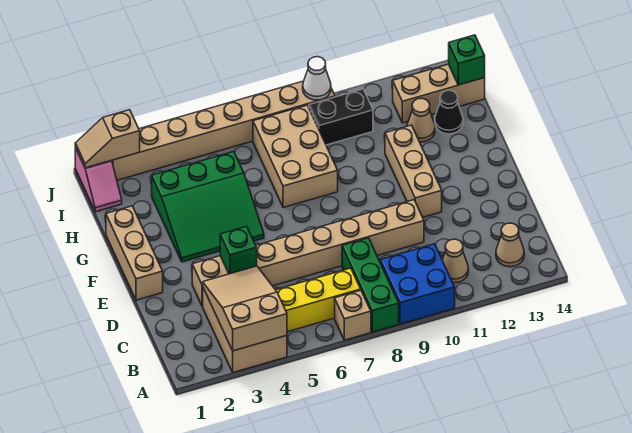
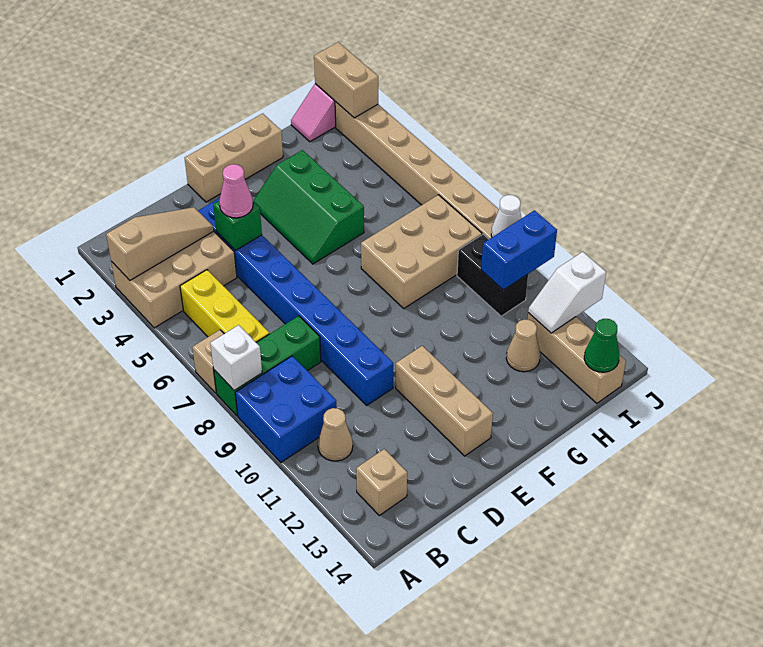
tan slope A3:C4 level 2 top A -> tan slope A3:C3 level 2 top A
none -> white brick A8 level 2
tan cone B13 level 1 -> tan brick B13 level 1
tan brick D3:D10 level 1 -> blue brick D3:D10 level 1
none -> pink cone D4 level 3
tan brick E11:G11 level 1 -> tan brick E11:E13 level 1
green slope F3:H5 level 1 top H -> green slope F3:G5 level 1 top G
black cone H13 level 1 -> none
none -> blue brick I10:J10 level 2
none -> white slope I12:J12 level 2 top J
green brick I14 level 2 -> green cone I14 level 2
tan slope J1:J2 level 2 top 2 -> tan brick J1:J2 level 2

